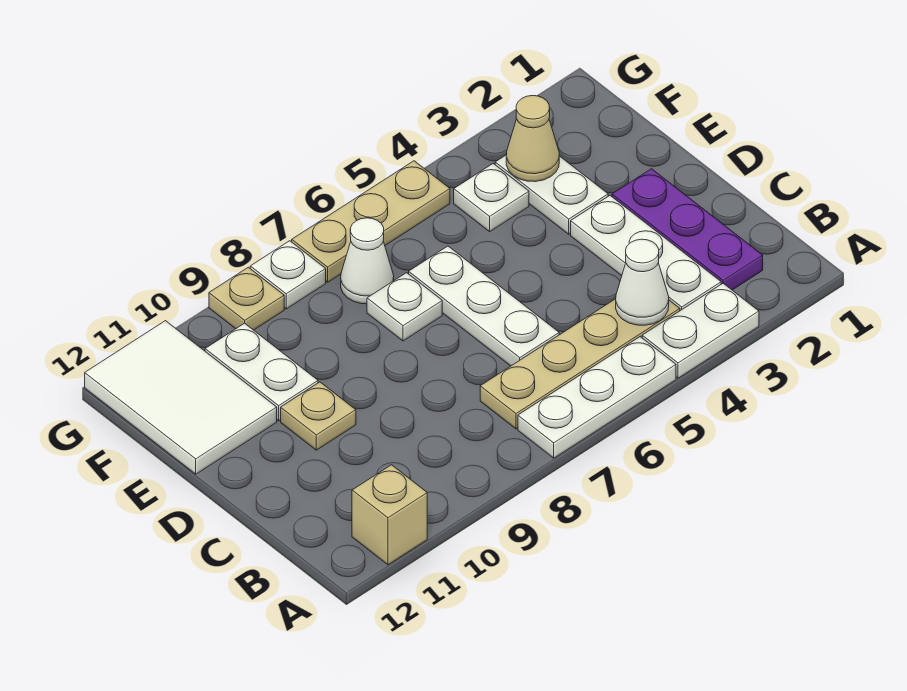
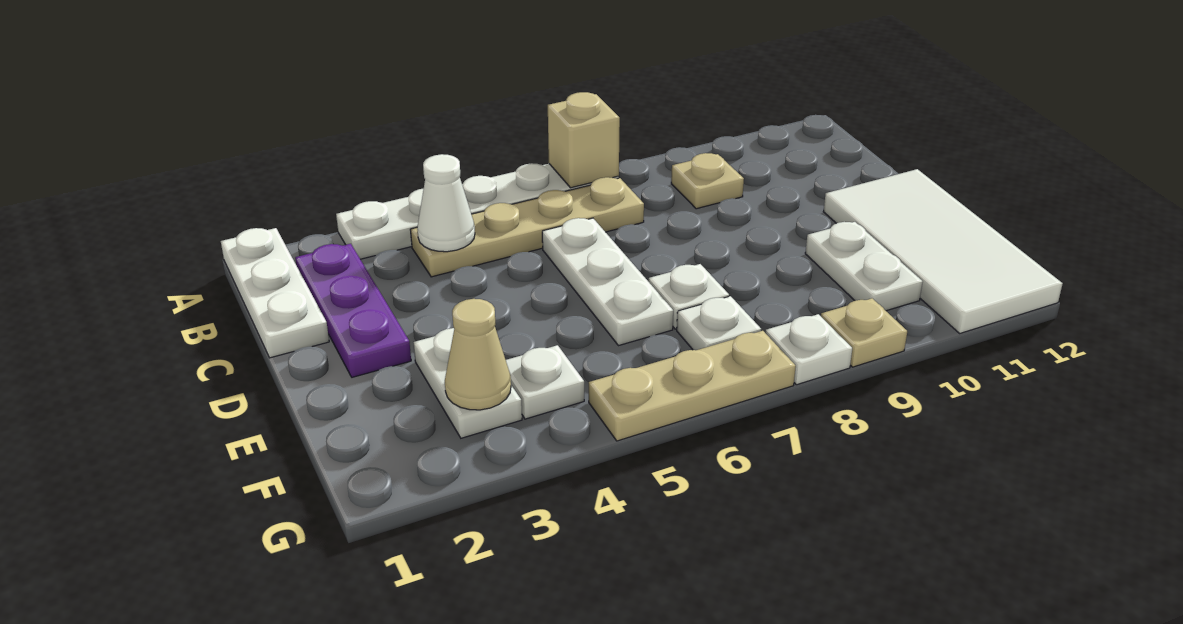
tan brick A11 level 1 -> tan brick A7 level 2
white plate B3:D3 level 1 -> white plate A1:C1 level 1
tan plate D10 level 1 -> tan plate B9 level 1
white tile E11:G12 level 1 -> white tile D11:G12 level 1
white cone F7 level 1 -> white plate F7 level 1

